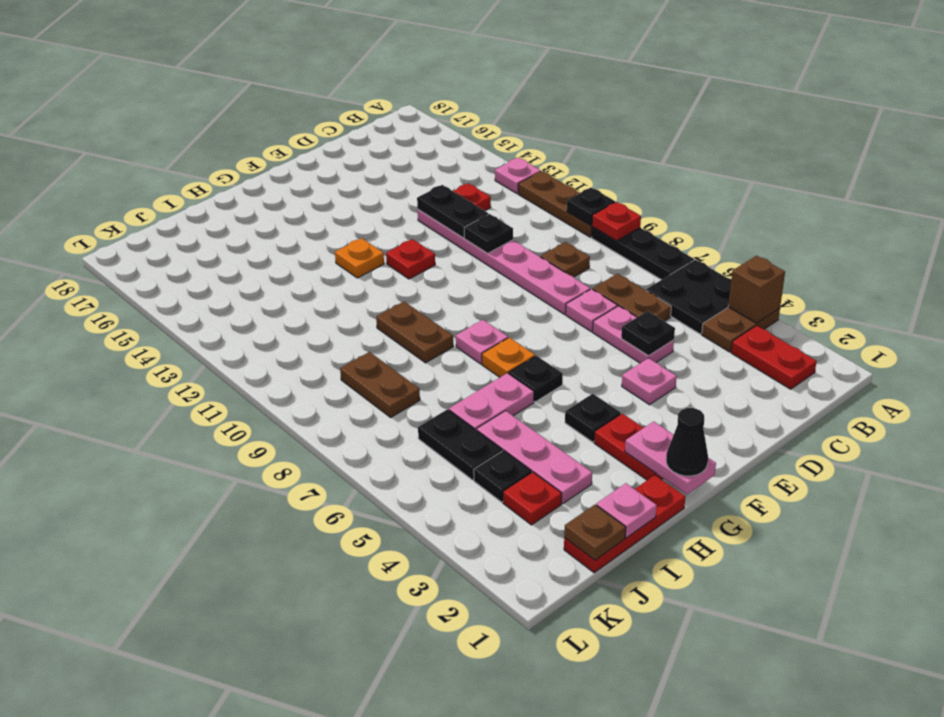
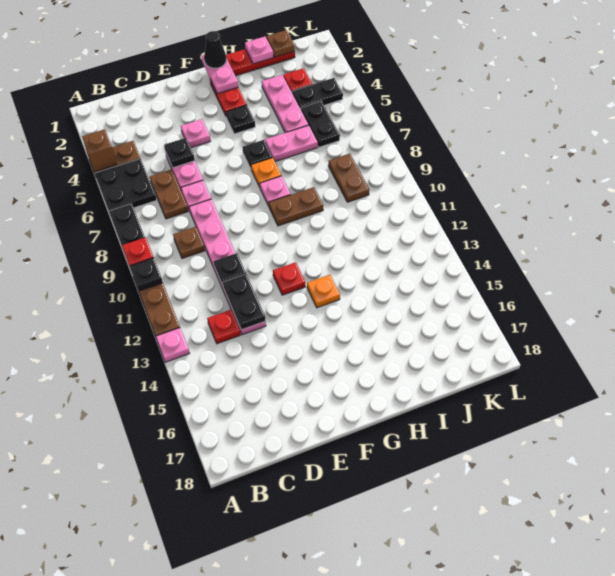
red plate B2:B3 level 1 -> none
brown plate H9:H10 level 1 -> brown plate G9:H9 level 1
black plate J4 level 1 -> black plate J4:K4 level 1

